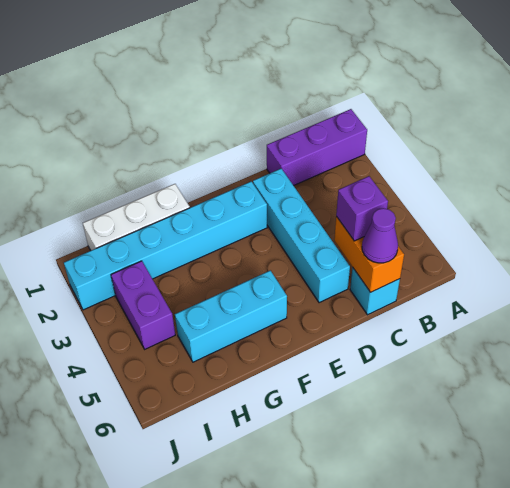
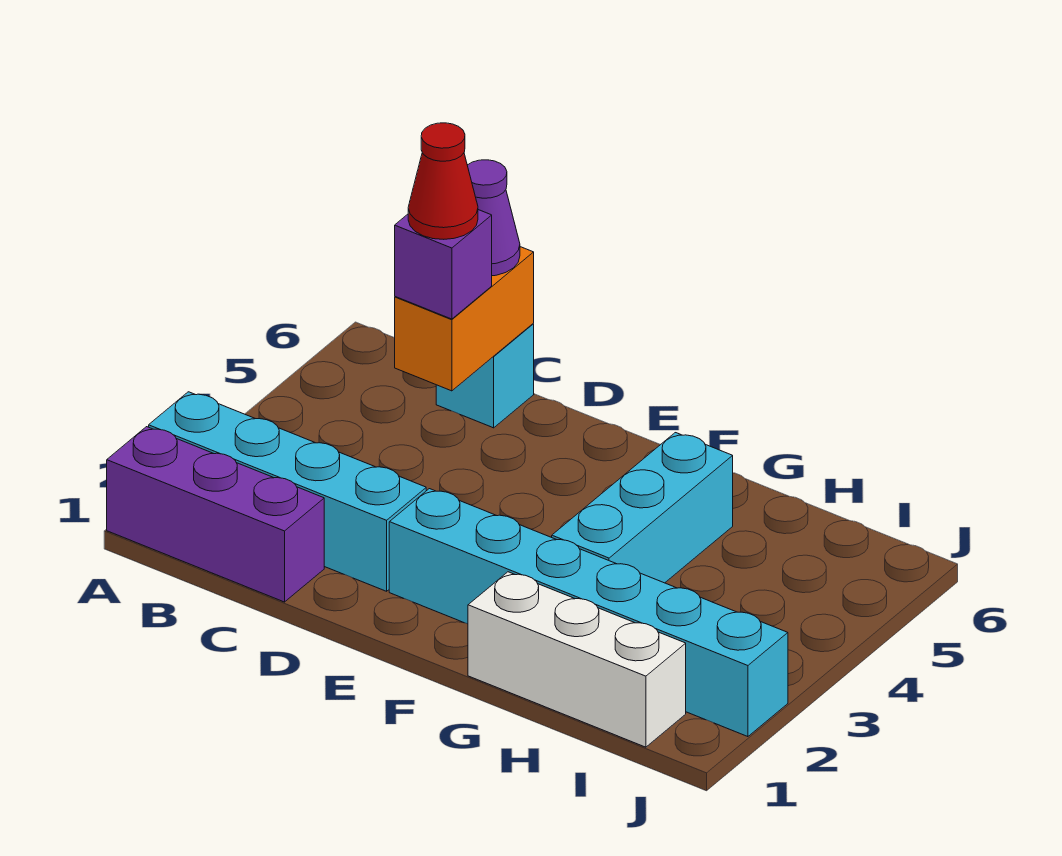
none -> red cone C5 level 4
cyan brick D2:D5 level 1 -> cyan brick A2:D2 level 1
cyan brick F5:H5 level 1 -> cyan brick G3:G5 level 1
purple brick I3:I4 level 1 -> none

